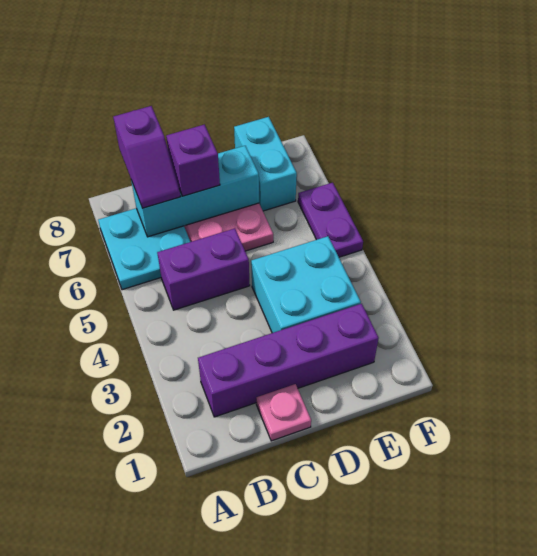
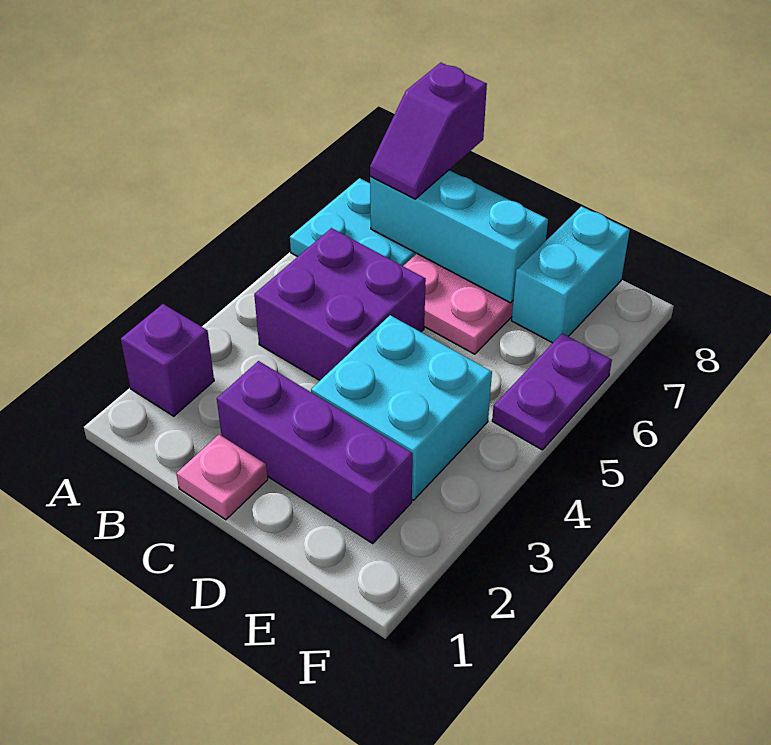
purple brick B2:E2 level 1 -> purple brick C2:E2 level 1
purple brick B5:C5 level 1 -> purple brick B4:C5 level 1
purple brick C7 level 3 -> purple brick A2 level 1

